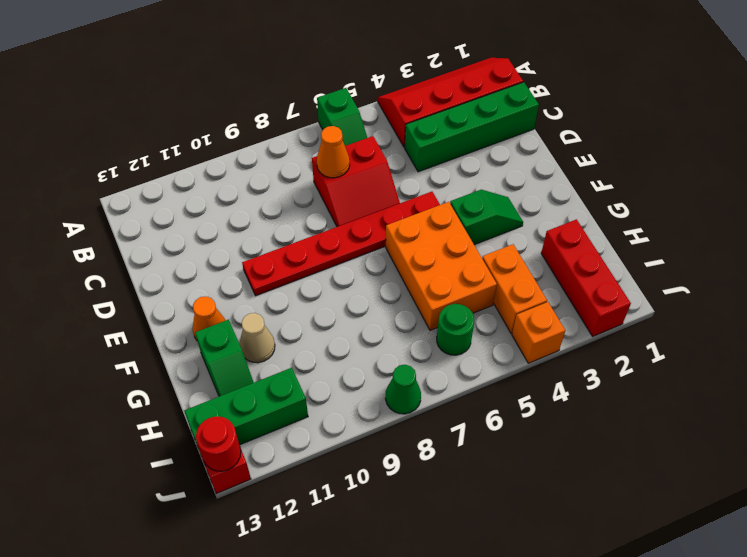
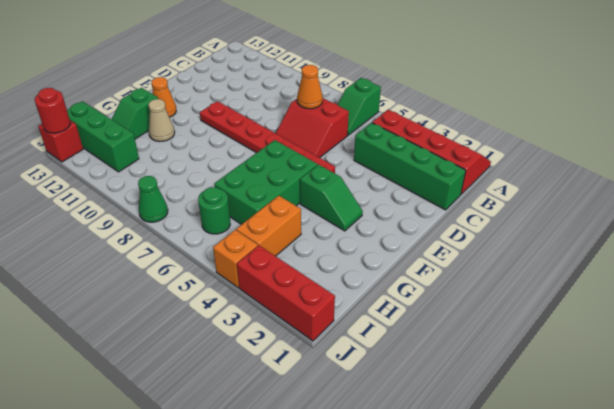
orange brick F5:H6 level 1 -> green brick F5:H6 level 1
red brick H2:J2 level 1 -> red brick J1:J3 level 1

